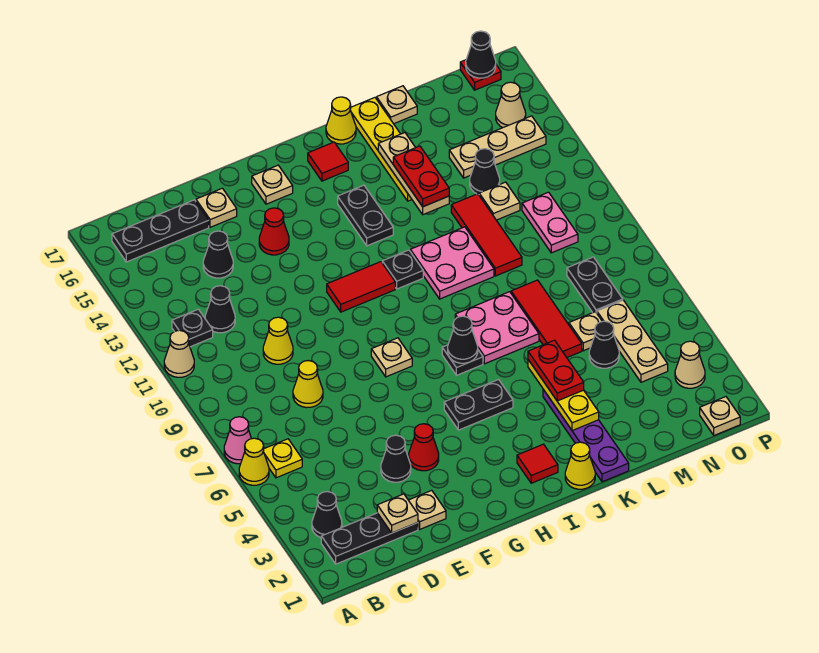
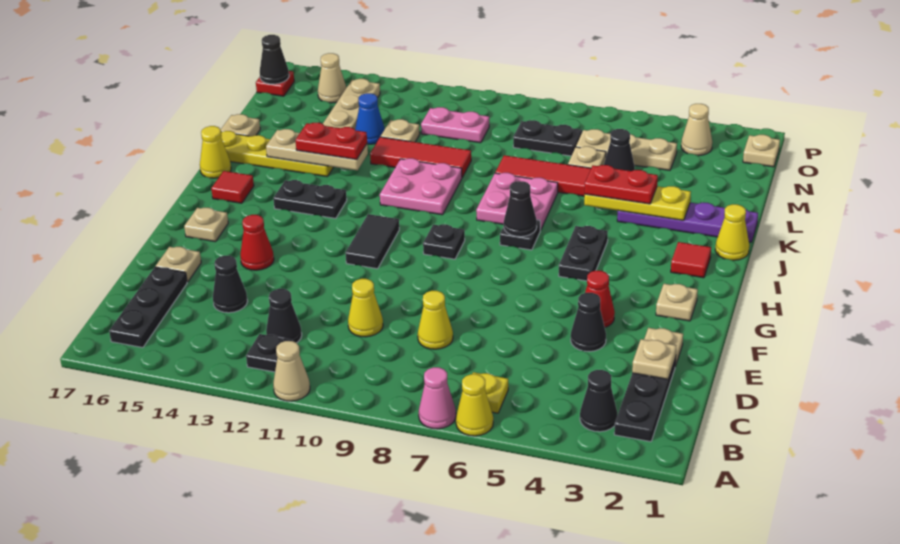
tan plate G8 level 1 -> tan plate G2 level 1
red tile G11:H11 level 1 -> black tile G11:H11 level 1
black plate I11 level 1 -> black plate H9 level 1
black cone M13 level 1 -> blue cone M13 level 1

